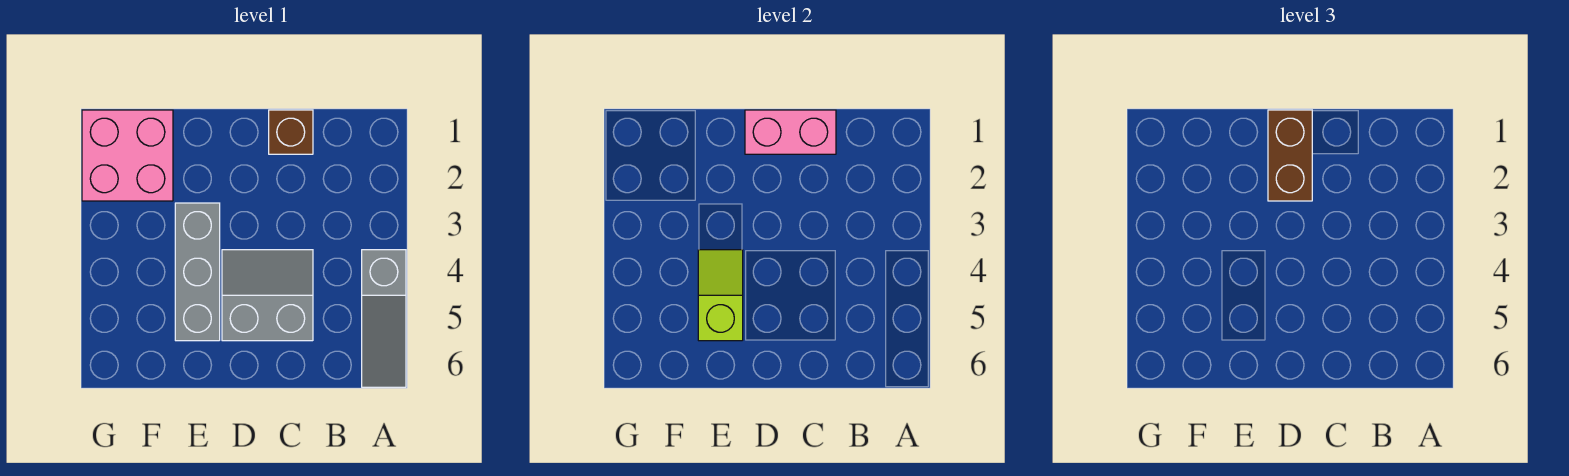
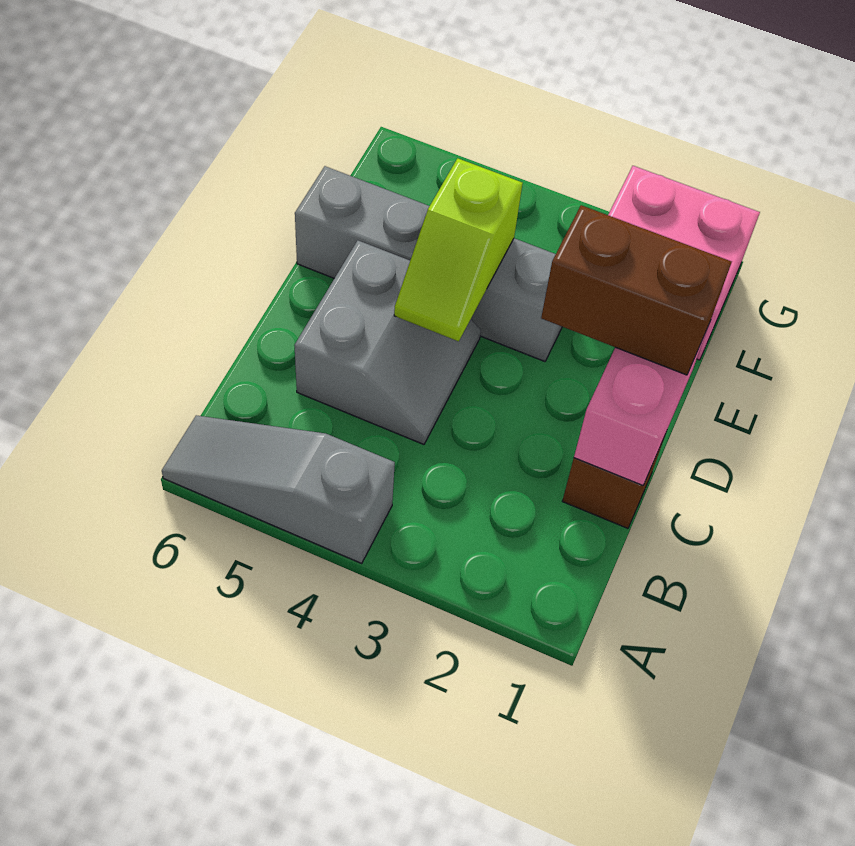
grey brick E3:E5 level 1 -> grey brick E3:E6 level 1
lime slope E4:E5 level 2 top 5 -> lime slope D4:E4 level 2 top E

